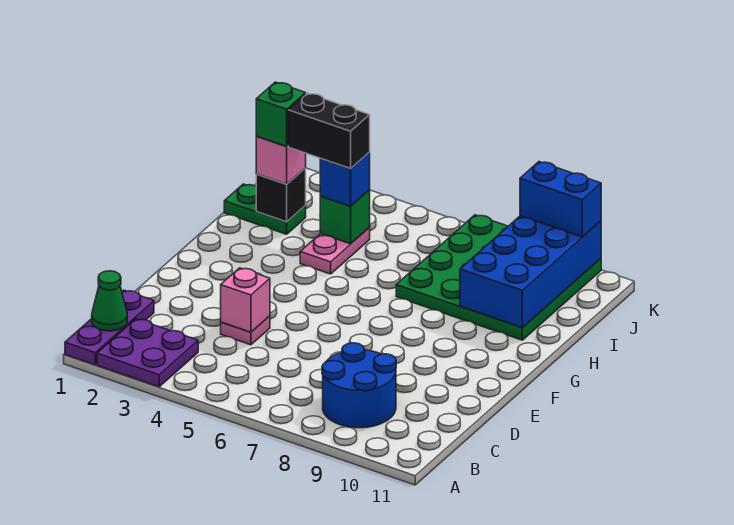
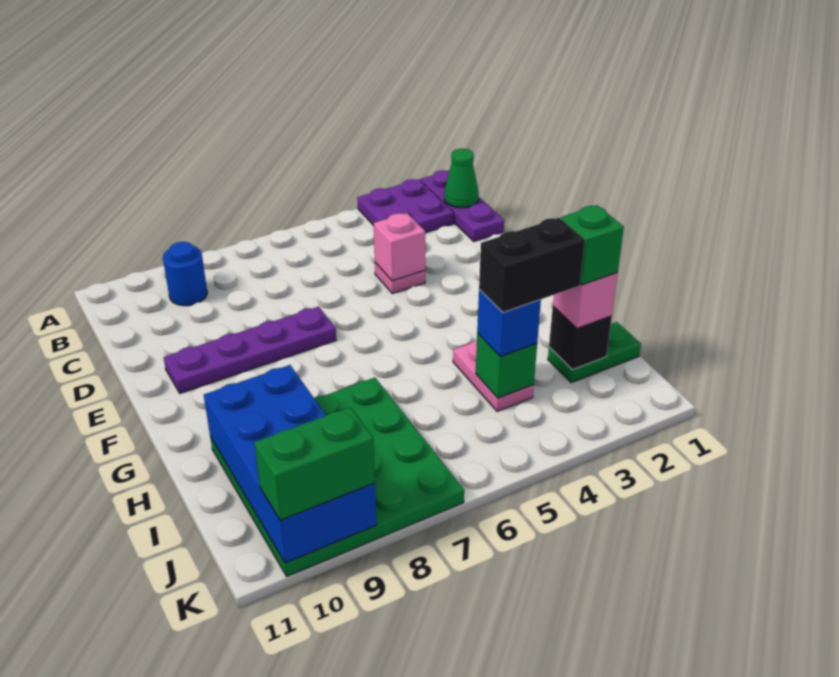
blue round brick B8:C9 level 1 -> blue round brick B9 level 1
none -> purple plate E7:E10 level 1
blue brick K9:K10 level 3 -> green brick K9:K10 level 3

